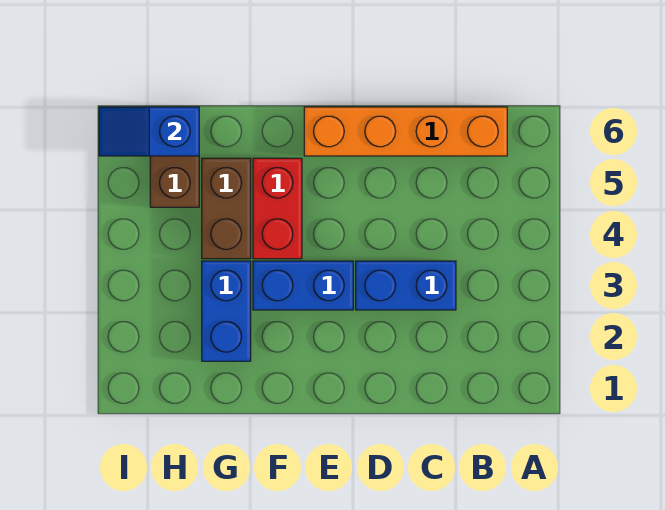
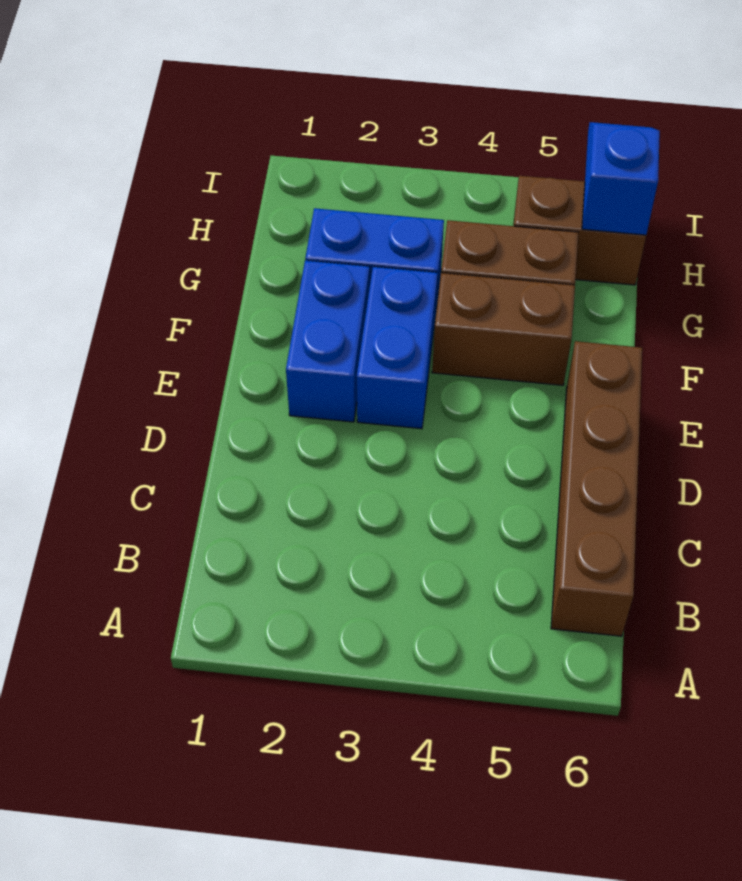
orange brick B6:E6 level 1 -> brown brick B6:E6 level 1
blue brick C3:D3 level 1 -> blue brick E2:F2 level 1
red brick F4:F5 level 1 -> brown brick F4:F5 level 1

